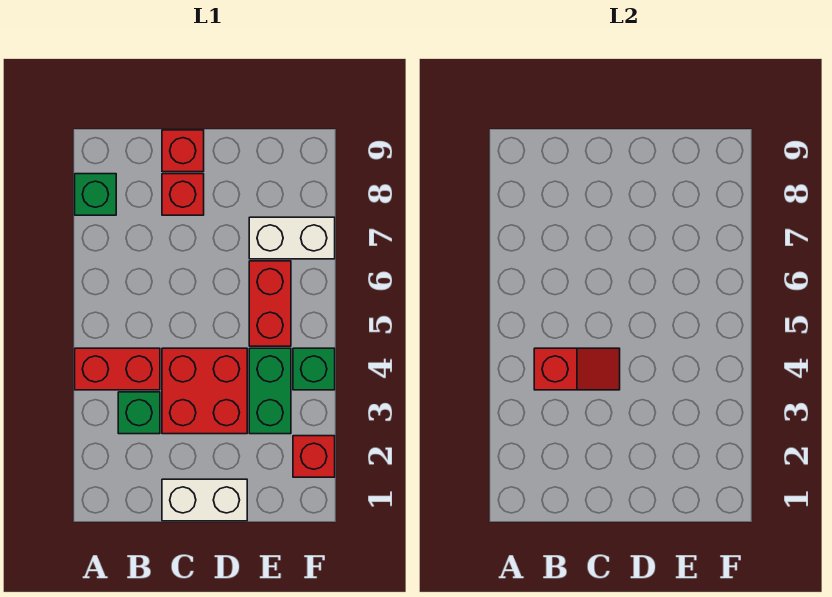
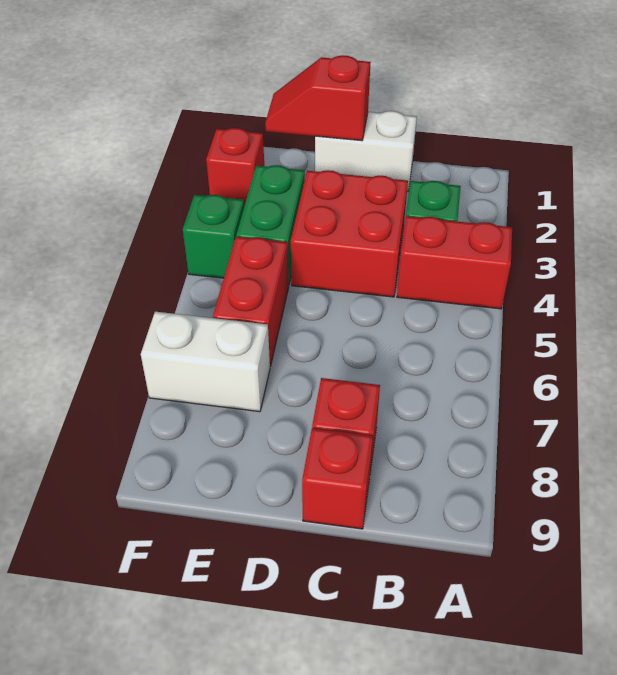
green brick A8 level 1 -> none
red slope B4:C4 level 2 top B -> red slope D1:E1 level 2 top D

